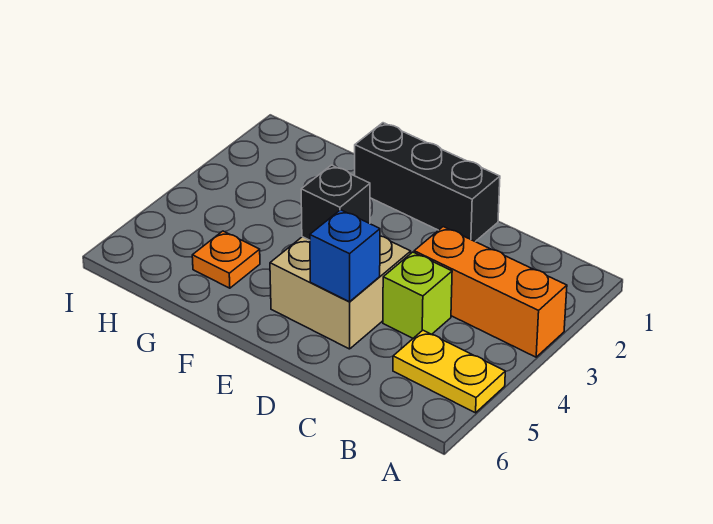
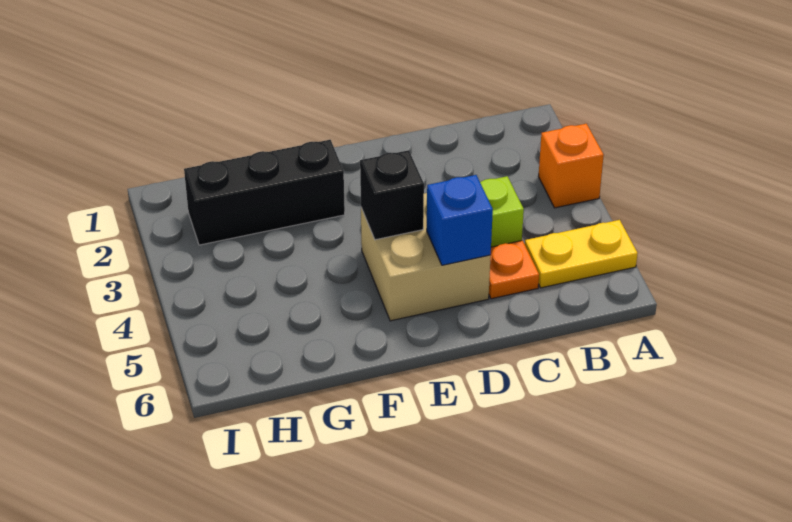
orange brick A3:C3 level 1 -> orange brick A3 level 1
black brick D1:F1 level 1 -> black brick F2:H2 level 1
orange plate G5 level 1 -> orange plate C5 level 1

